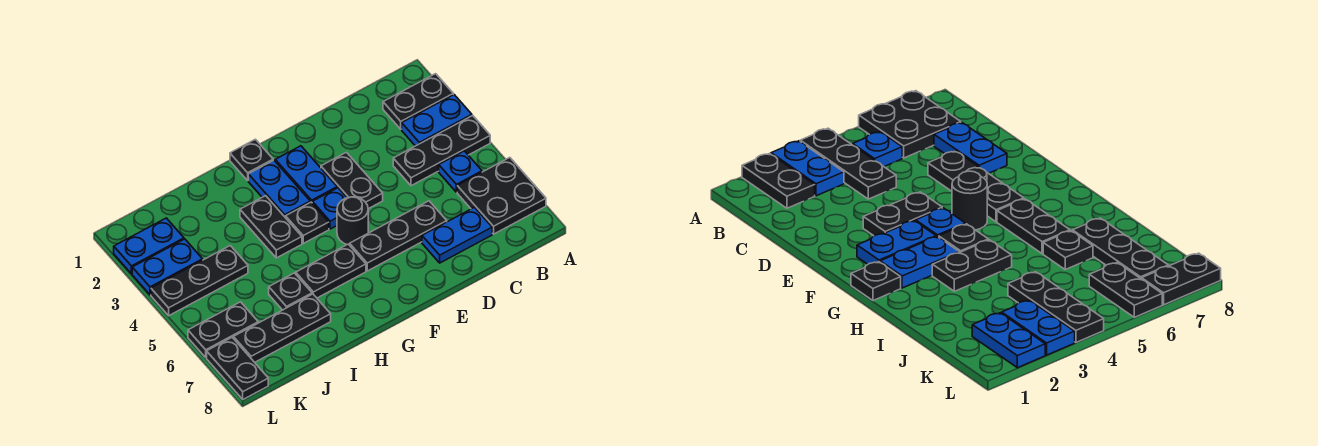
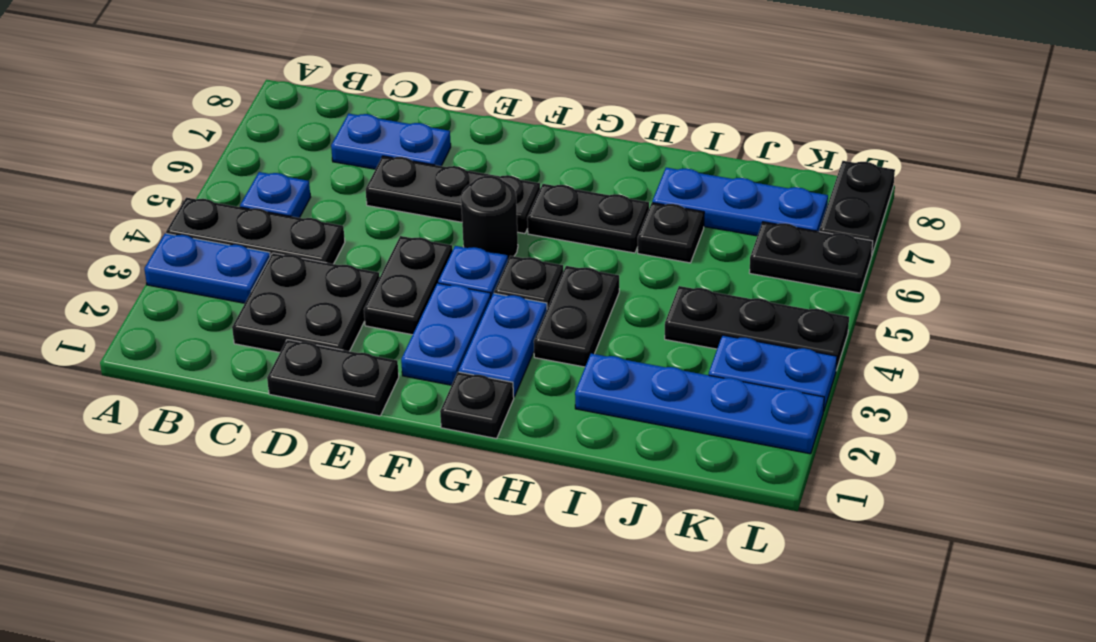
black plate A2:B2 level 1 -> black plate D1:E1 level 1
black plate A6:B7 level 1 -> black plate C2:D3 level 1
black plate I7:K7 level 1 -> blue plate I7:K7 level 1
blue plate K2:L2 level 1 -> blue plate I2:L2 level 1

